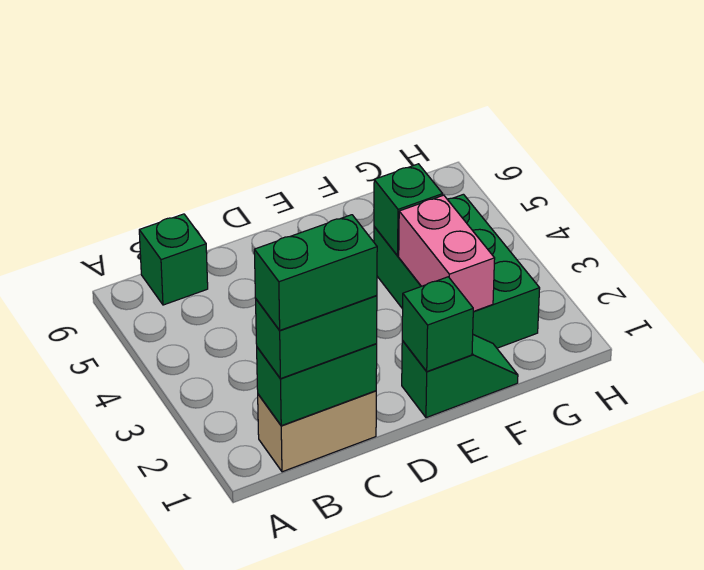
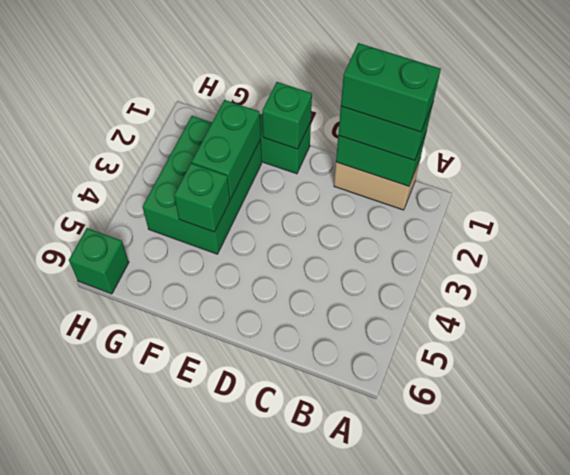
green brick B6 level 1 -> green brick H6 level 1
pink brick F2:F3 level 2 -> green brick F2:F3 level 2

